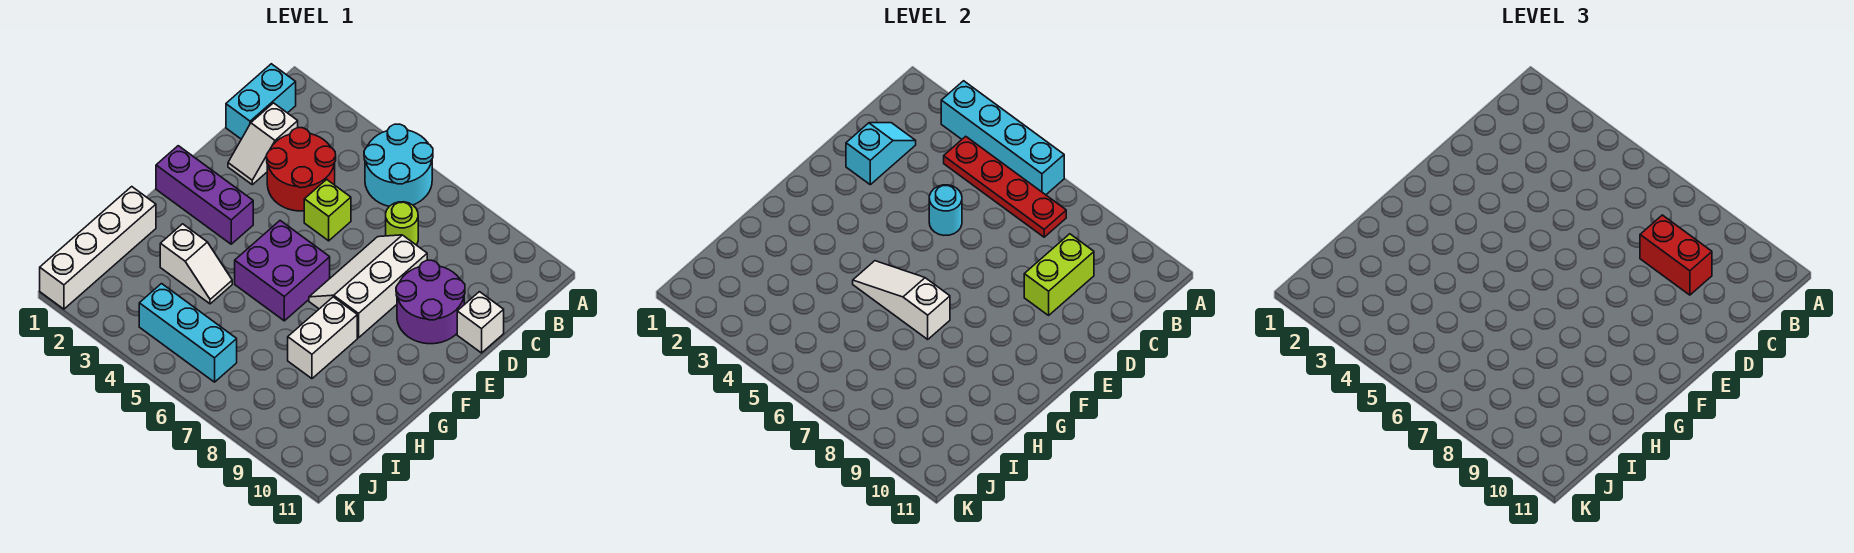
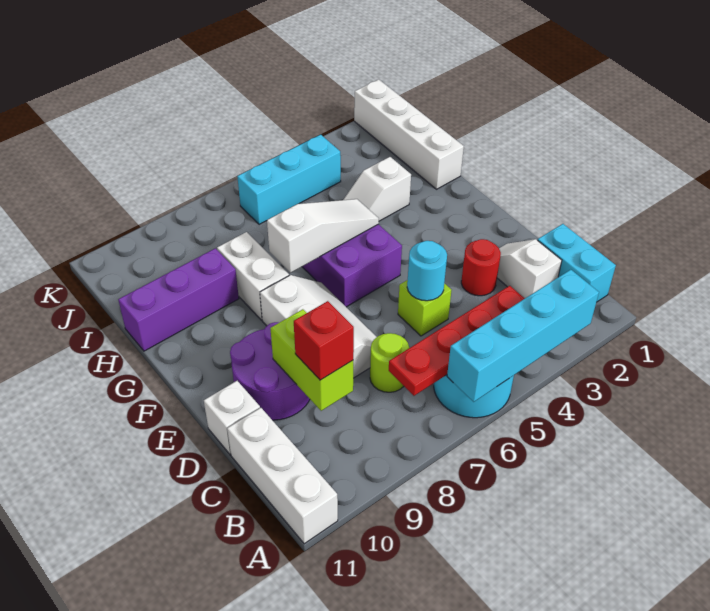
none -> white brick A11:C11 level 1
cyan slope C2:D2 level 2 top D -> none
red round brick C3:D4 level 1 -> red round brick D3 level 1
red brick C8:C9 level 3 -> red brick C9 level 3
purple brick F1:F3 level 1 -> purple brick H9:H11 level 1

